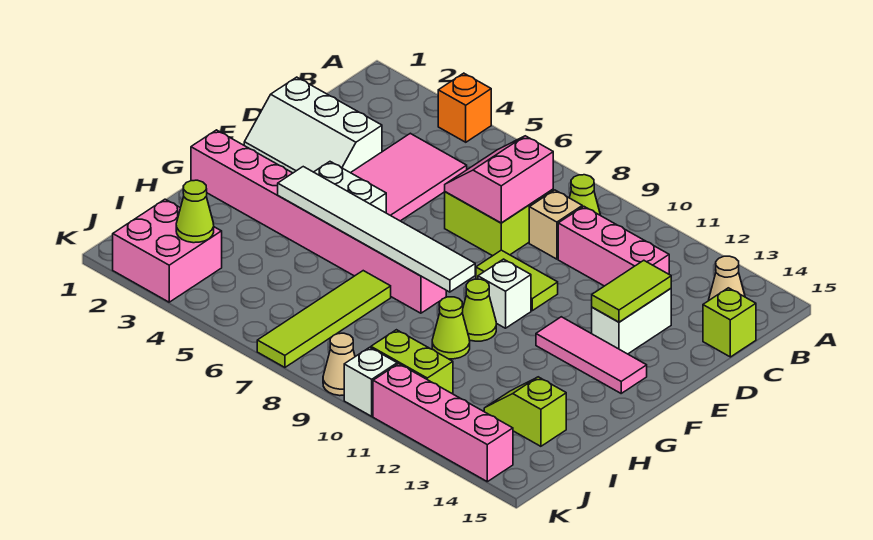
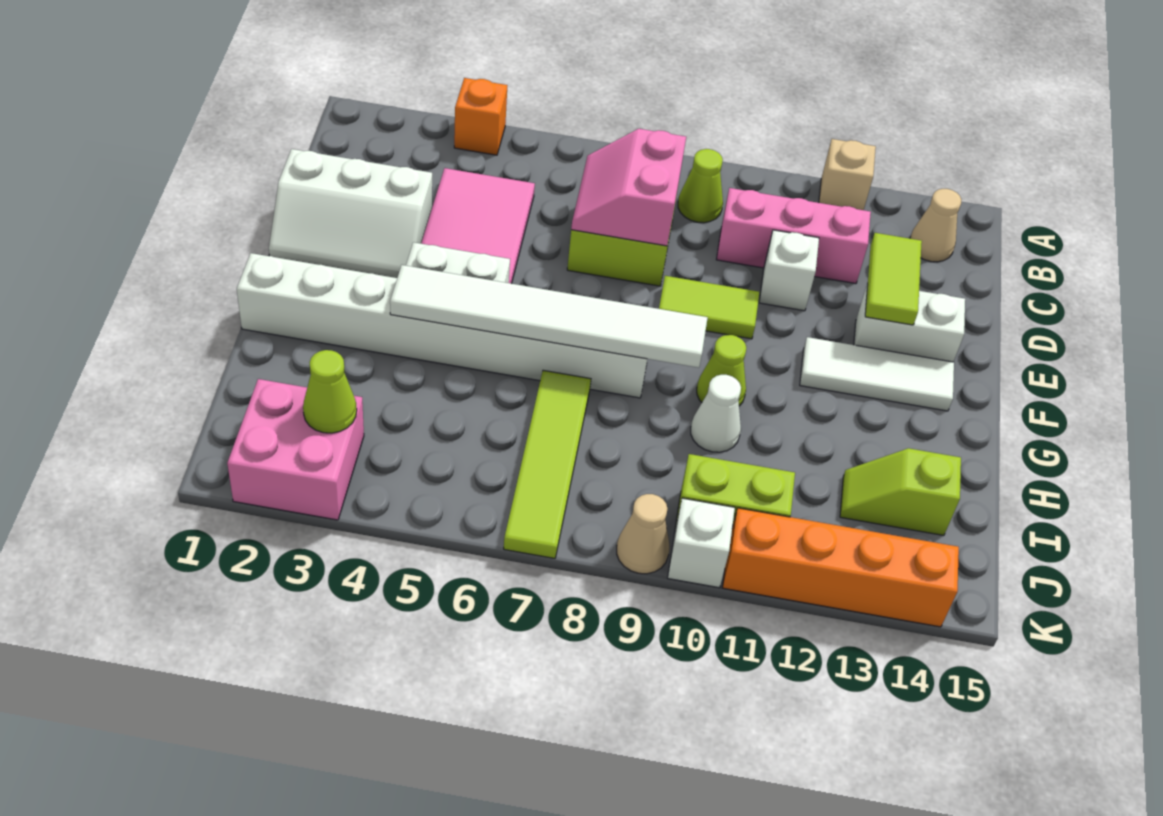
tan brick C9 level 1 -> tan brick A12 level 1
lime brick C15 level 1 -> none
white brick D13:E13 level 1 -> white brick E13:E14 level 1
white brick F10 level 1 -> white brick D11 level 1
pink tile F12:F14 level 1 -> white tile F12:F14 level 1
pink brick G1:G8 level 1 -> white brick G1:G8 level 1
lime cone H10 level 1 -> white cone H10 level 1
pink brick K11:K14 level 1 -> orange brick K11:K14 level 1

